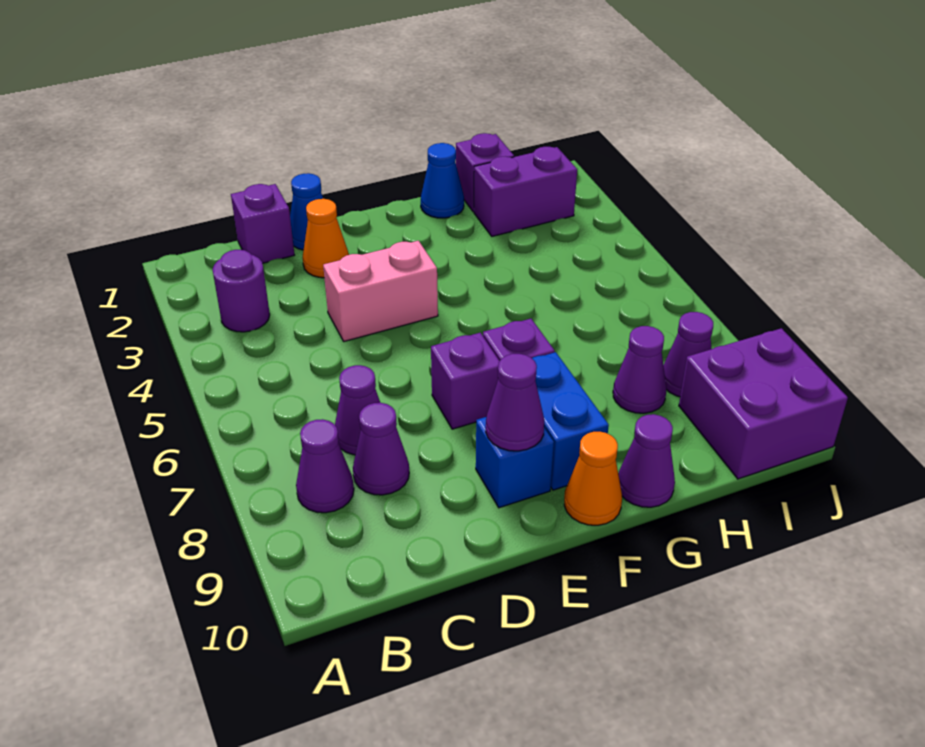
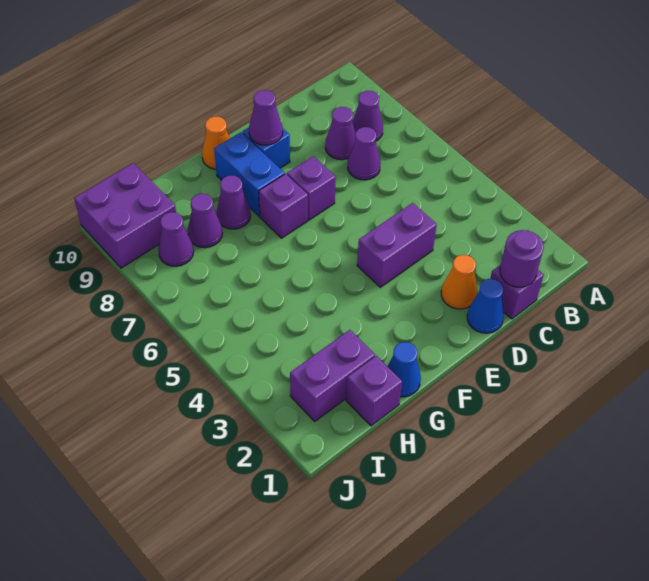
purple round brick B3 level 1 -> purple round brick C1 level 2
pink brick D4:E4 level 1 -> purple brick D4:E4 level 1
purple cone G10 level 1 -> purple cone G8 level 1

